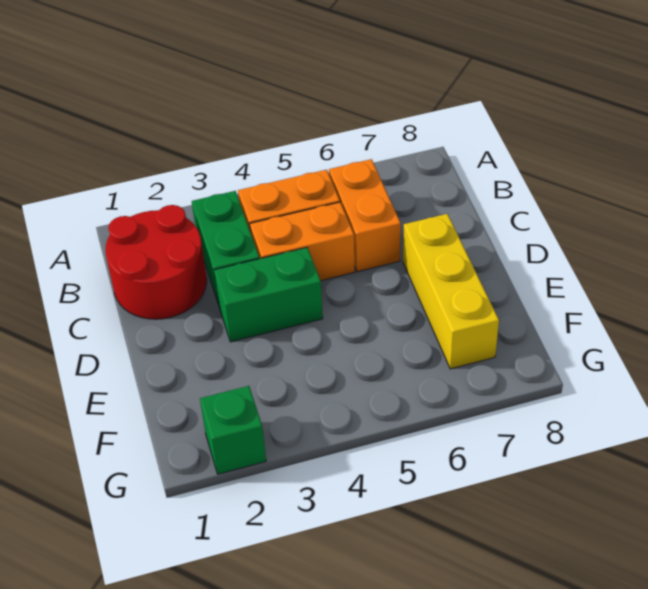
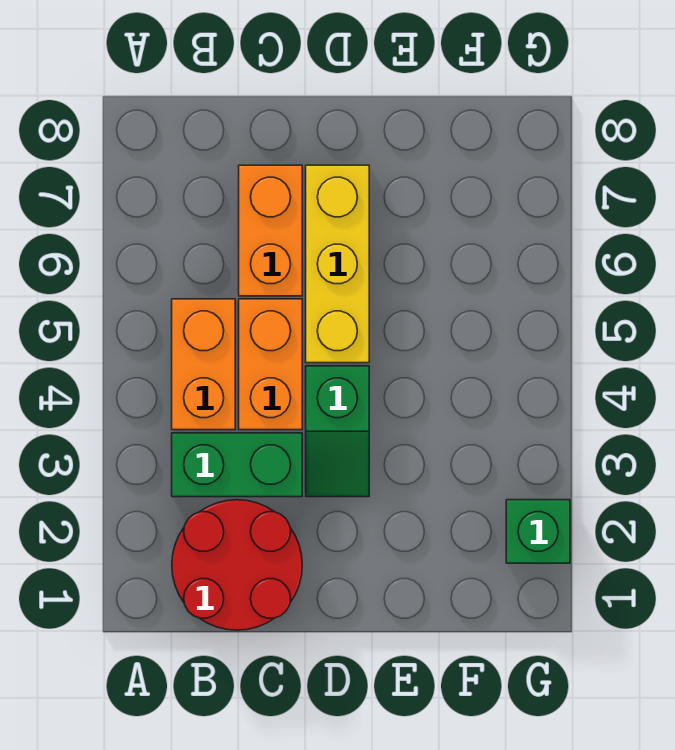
orange brick B6:C6 level 1 -> orange brick C6:C7 level 1
green brick D3:D4 level 1 -> green slope D3:D4 level 1 top 4
yellow brick D7:F7 level 1 -> yellow brick D5:D7 level 1

